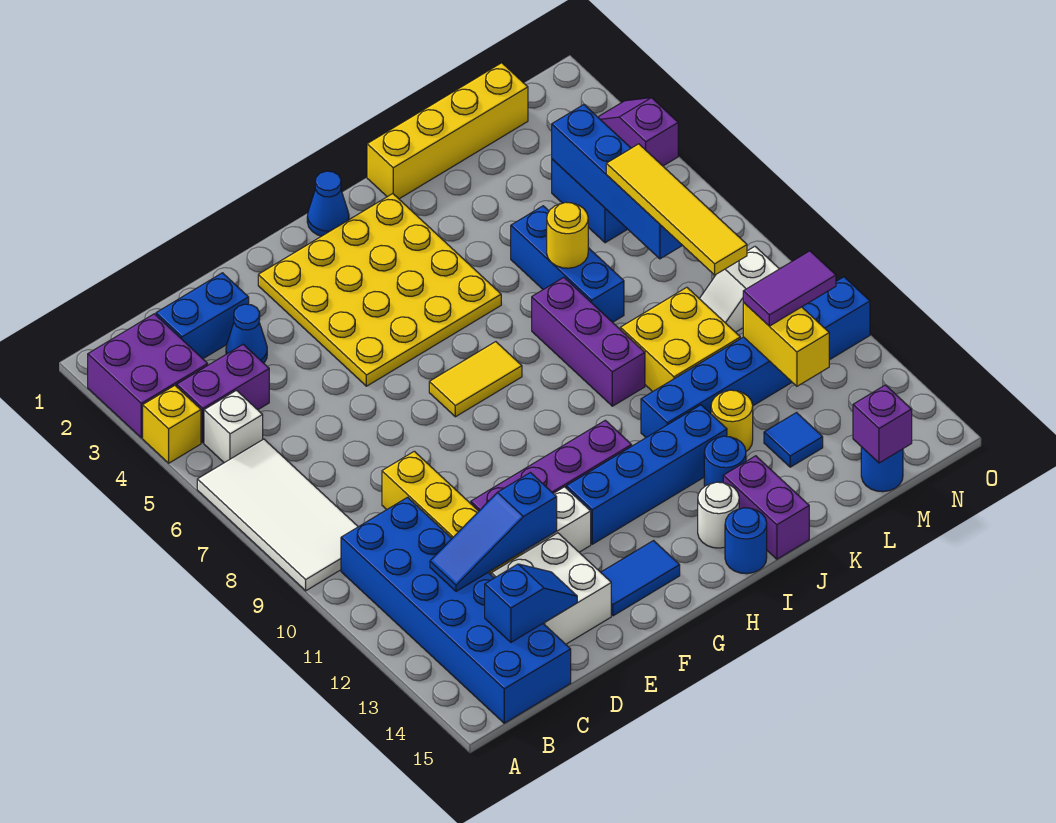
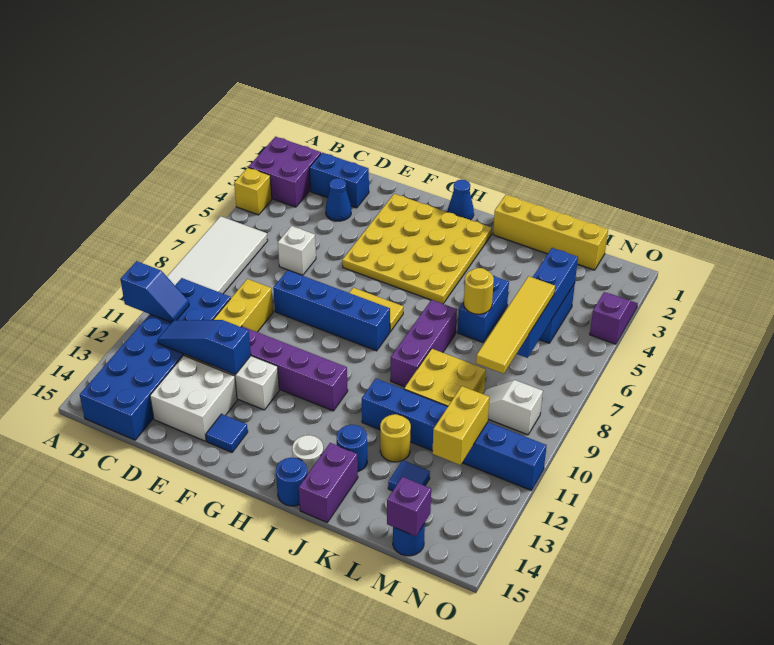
purple brick B4:C4 level 1 -> none
white brick B5 level 1 -> white brick D6 level 1
blue slope C14:D14 level 2 top C -> blue slope A11:B11 level 2 top A
blue tile F14:G14 level 1 -> blue tile F14 level 1
blue brick G12:J12 level 1 -> blue brick E8:H8 level 1
blue brick K5:K7 level 1 -> blue brick K5:K6 level 1
purple tile M11:N11 level 3 -> none

